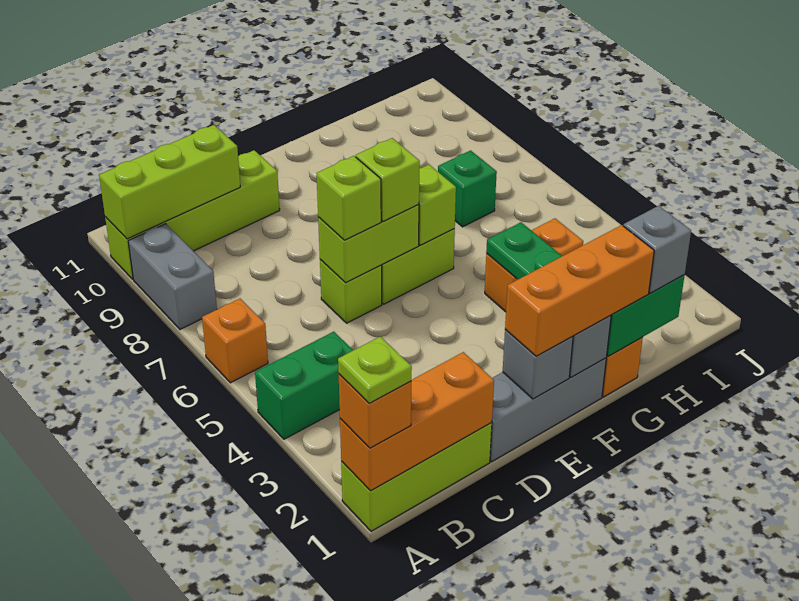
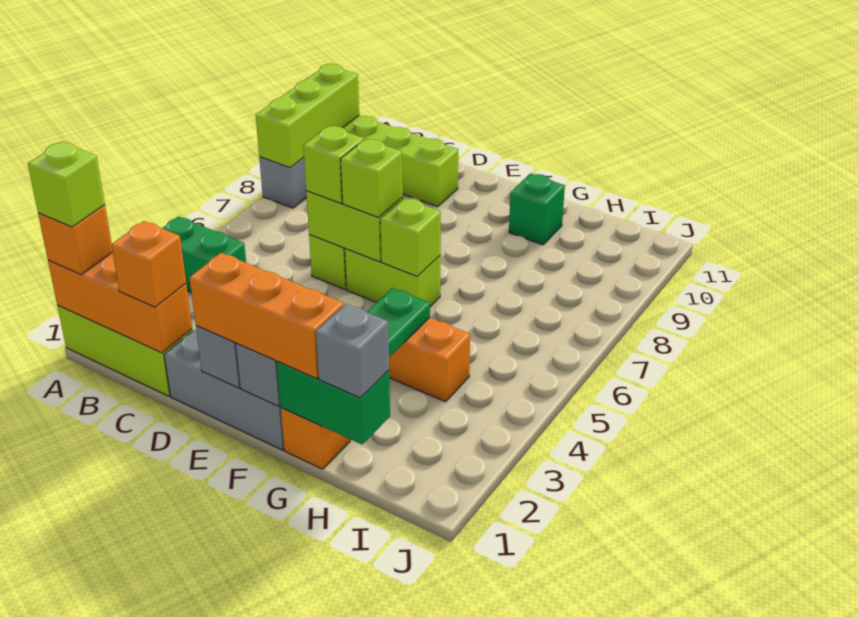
lime plate A1 level 4 -> lime brick A1 level 4
orange brick A6 level 1 -> orange brick C1 level 3
lime brick A10:C10 level 2 -> lime brick A8:A10 level 2
green brick H7 level 1 -> green brick G10 level 1

